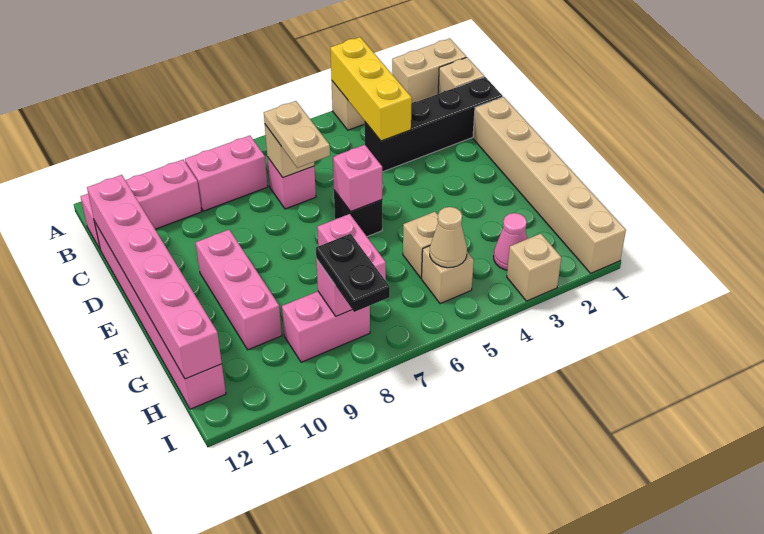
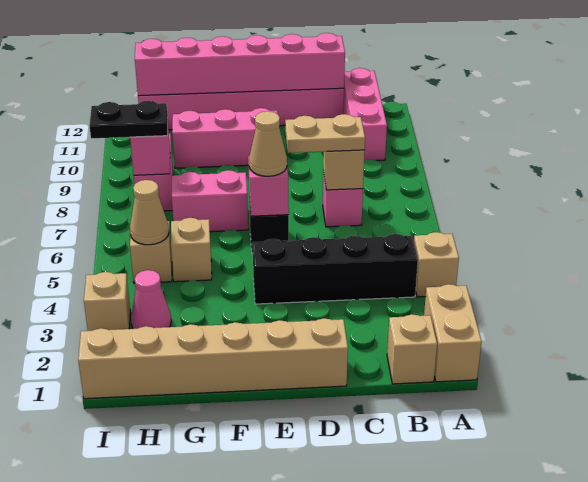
yellow brick A4:C4 level 2 -> none
pink brick B8:B9 level 1 -> none
black brick C1:C4 level 1 -> black brick B4:E4 level 1
none -> tan cone E6 level 3

